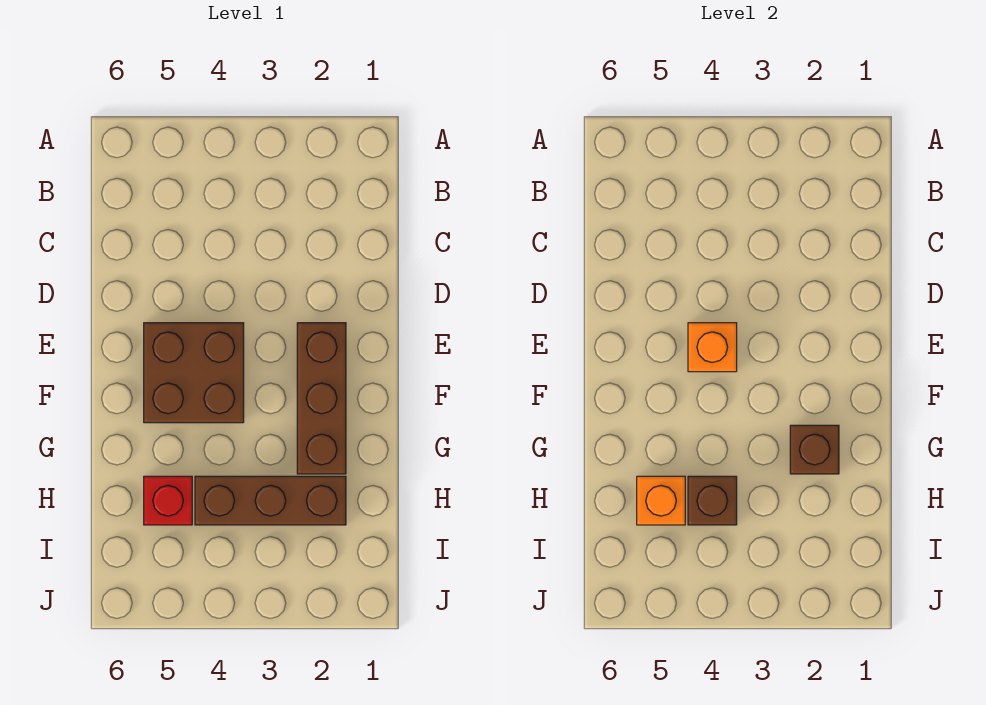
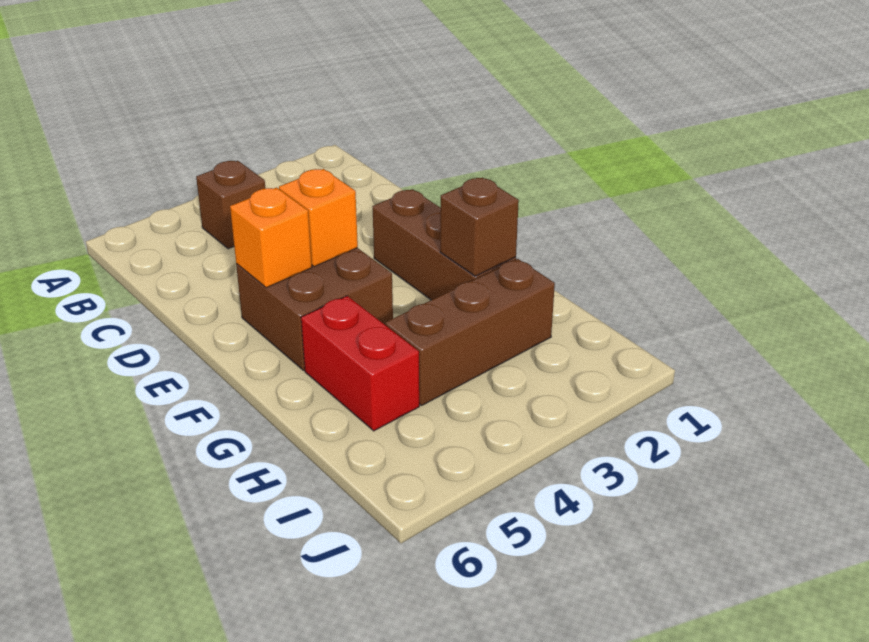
brown brick H4 level 2 -> brown brick B4 level 1
red brick H5 level 1 -> red brick G5:H5 level 1
orange brick H5 level 2 -> orange brick E5 level 2

